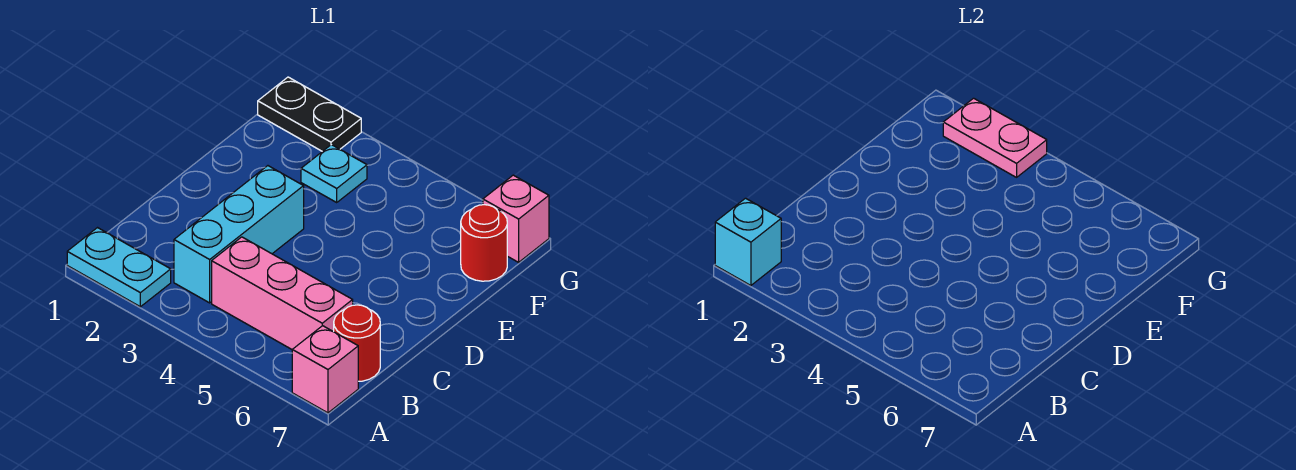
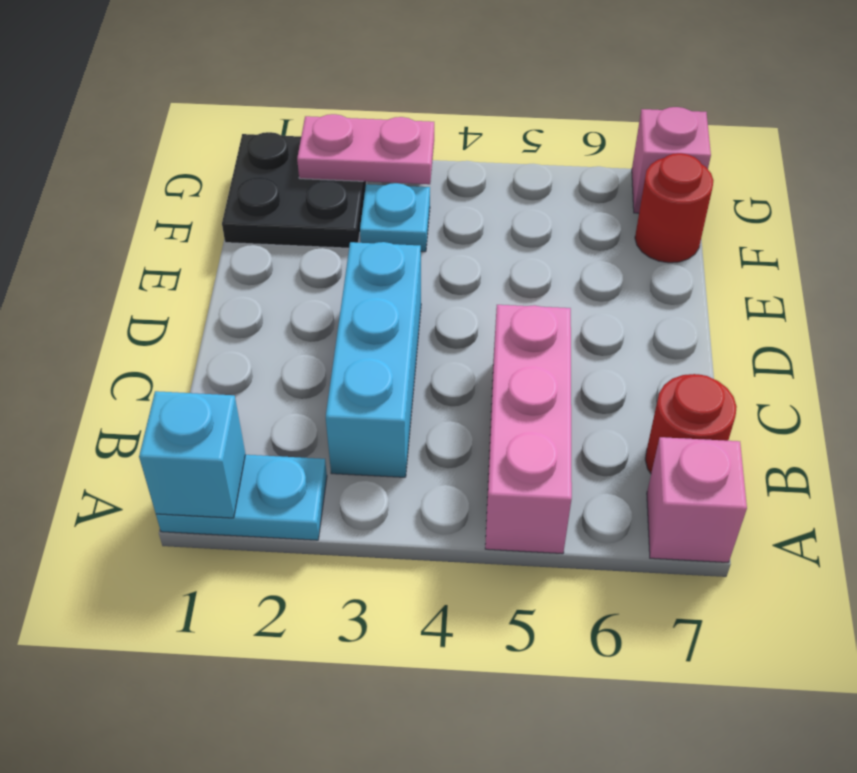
pink brick B4:B6 level 1 -> pink brick A5:C5 level 1
black plate G1:G2 level 1 -> black plate F1:G2 level 1

